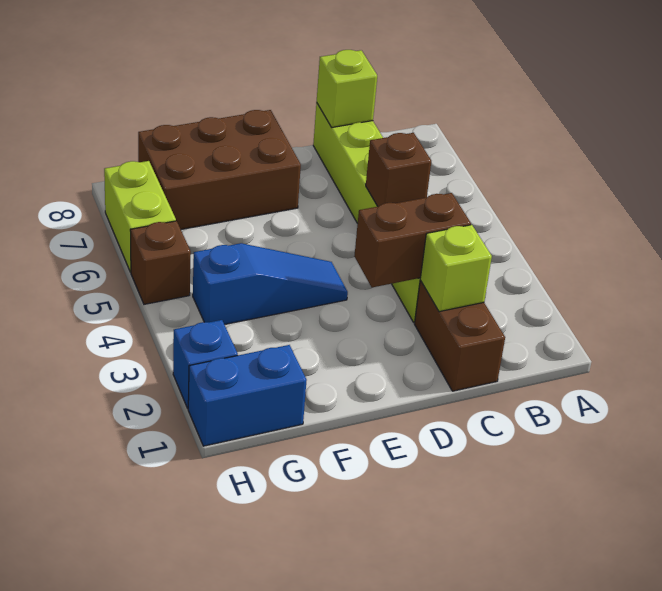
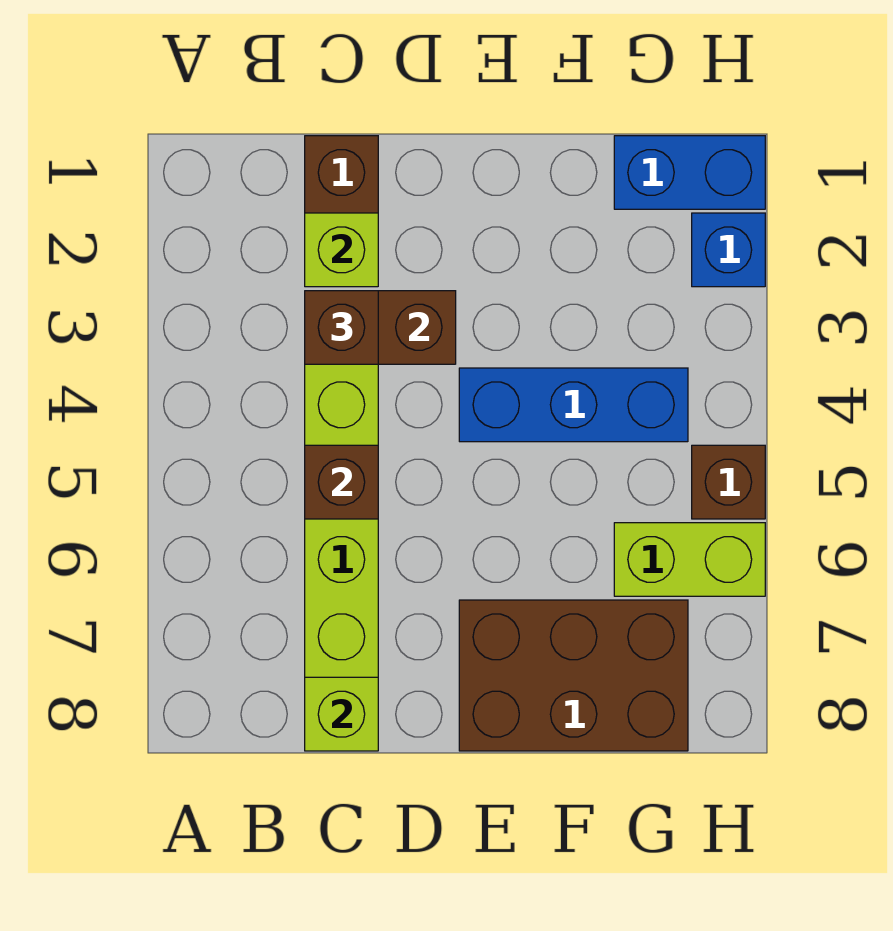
none -> brown brick C3 level 3
blue slope E4:G4 level 1 top G -> blue brick E4:G4 level 1
lime brick H6:H7 level 1 -> lime brick G6:H6 level 1

